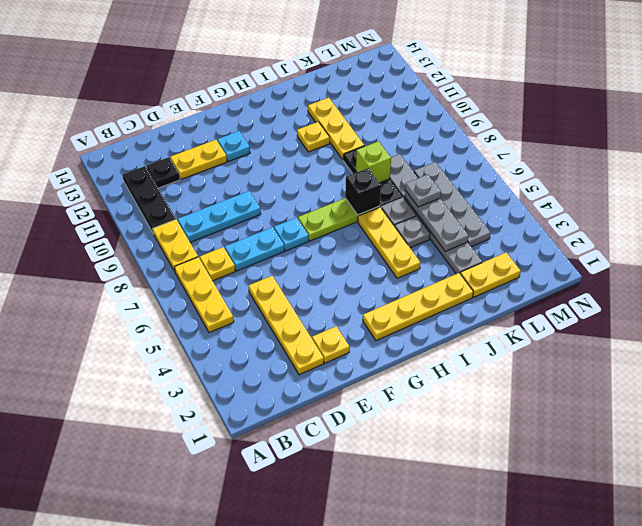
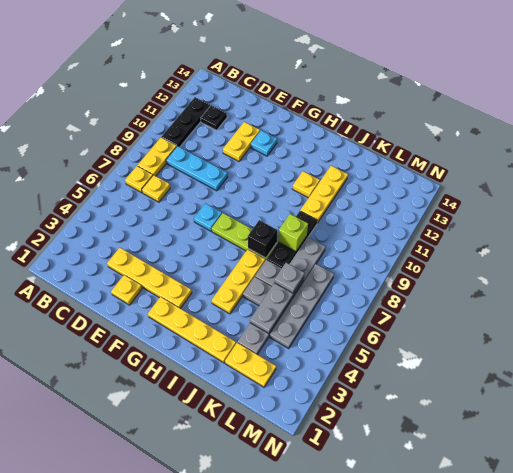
yellow plate B5:B7 level 1 -> yellow plate B7 level 1
yellow plate D2:D5 level 1 -> yellow plate D3:G3 level 1
cyan plate D7:E7 level 1 -> none
yellow plate D12:E12 level 1 -> yellow plate E11:E12 level 1

